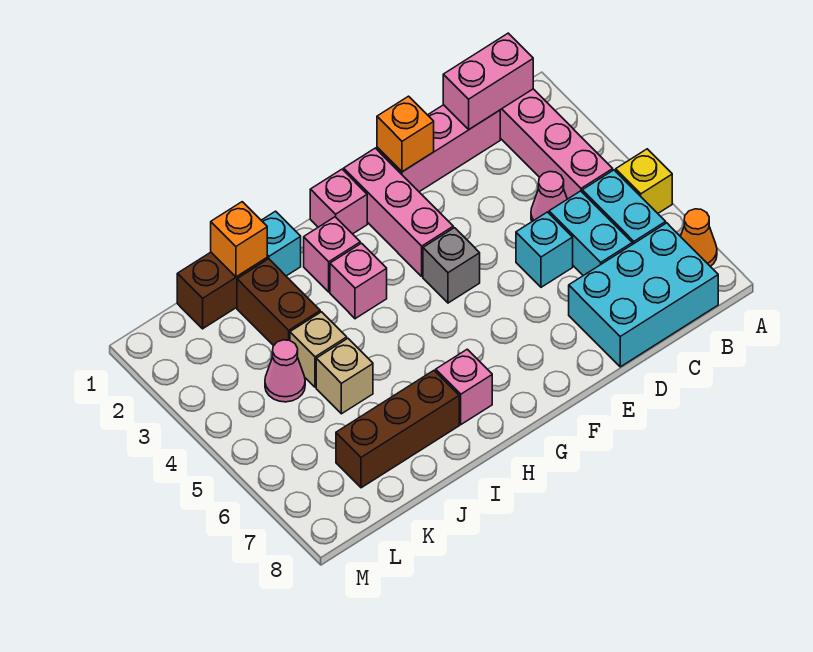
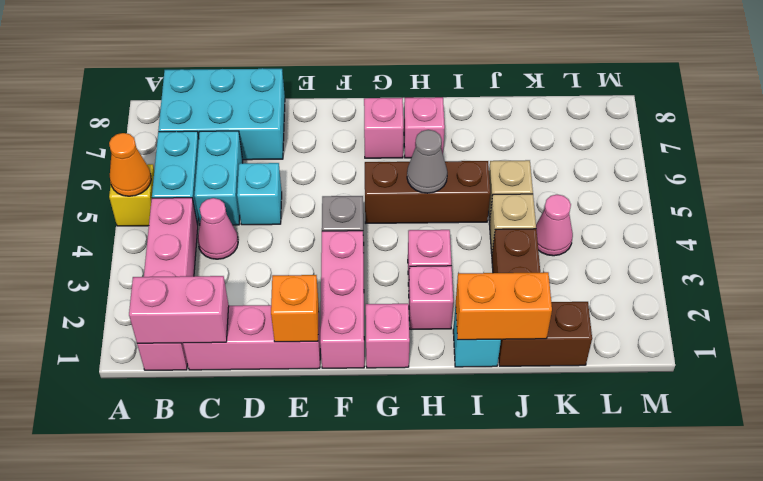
orange cone A7 level 1 -> orange cone A5 level 2
none -> pink brick G7 level 1
none -> grey cone H5 level 2
brown brick I7:K7 level 1 -> brown brick G5:I5 level 1
orange brick J1 level 2 -> orange brick I1:J1 level 2

